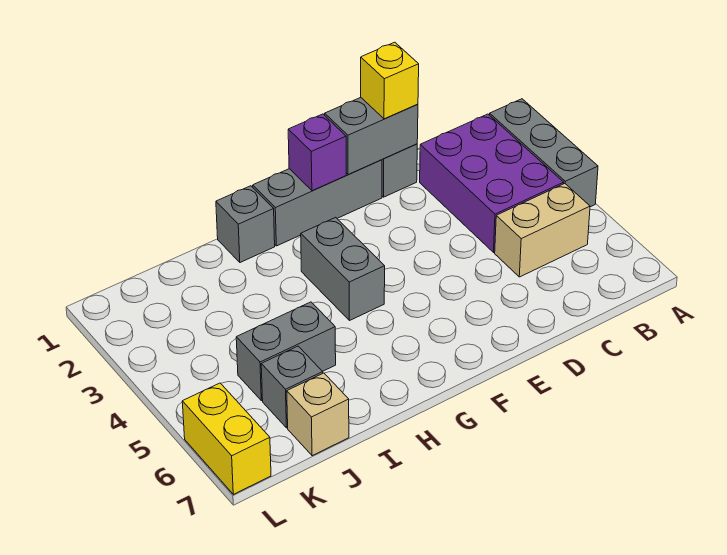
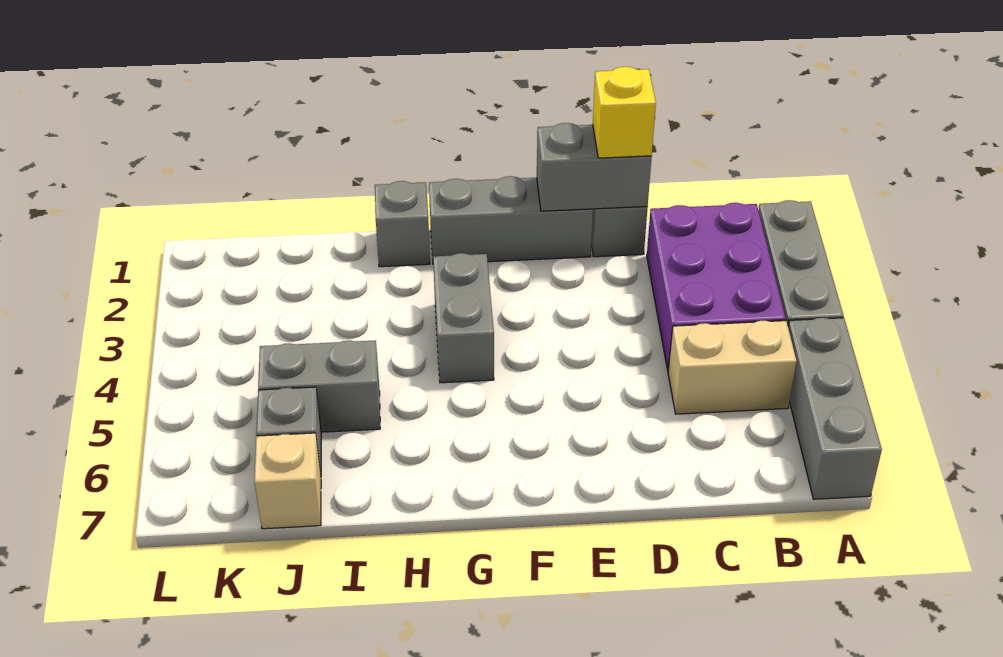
none -> grey brick A5:A7 level 1
purple brick F1 level 2 -> none
yellow brick L6:L7 level 1 -> none

